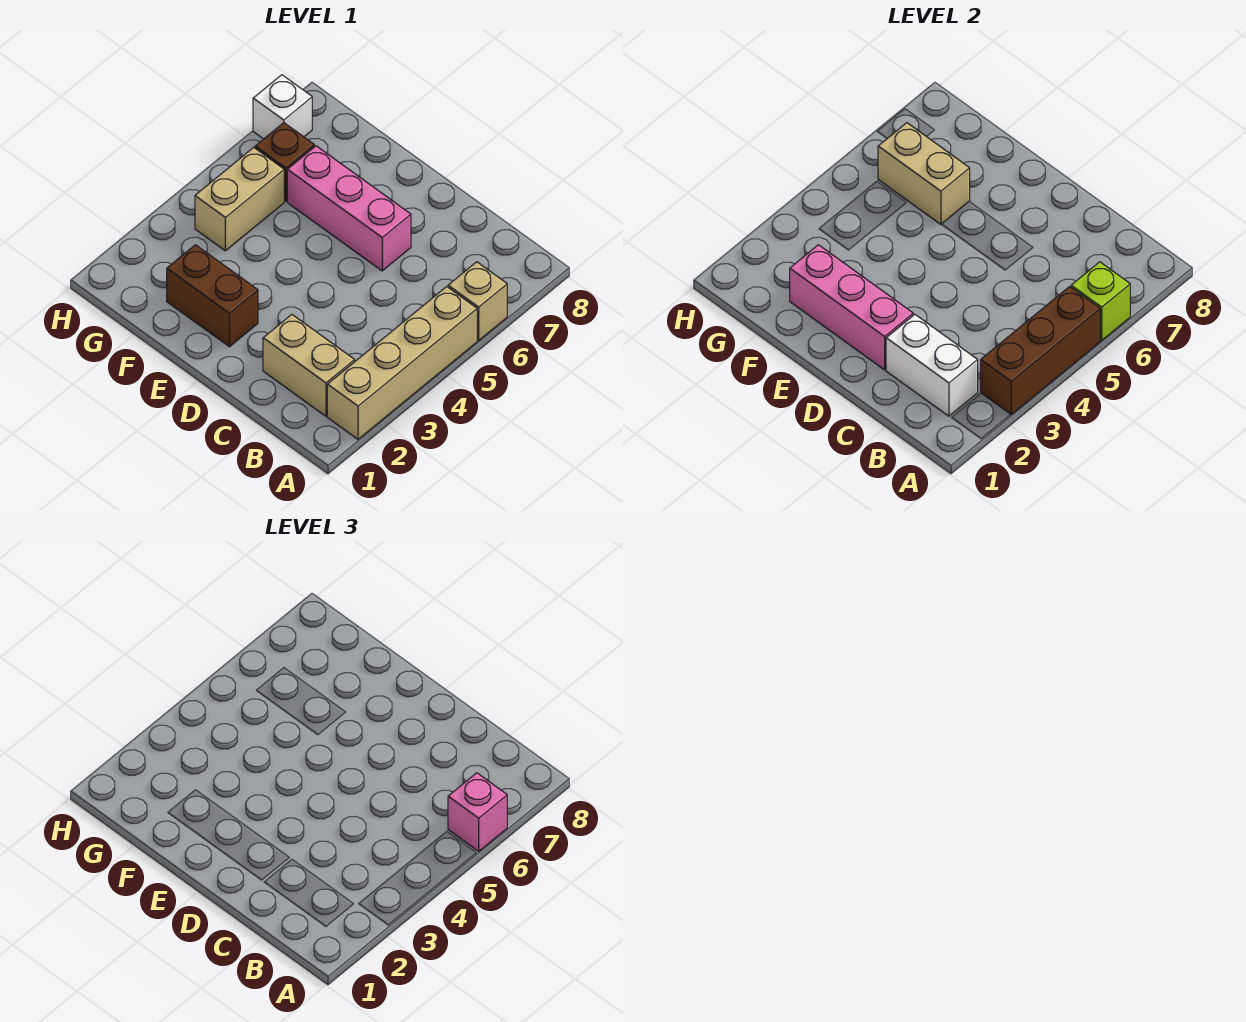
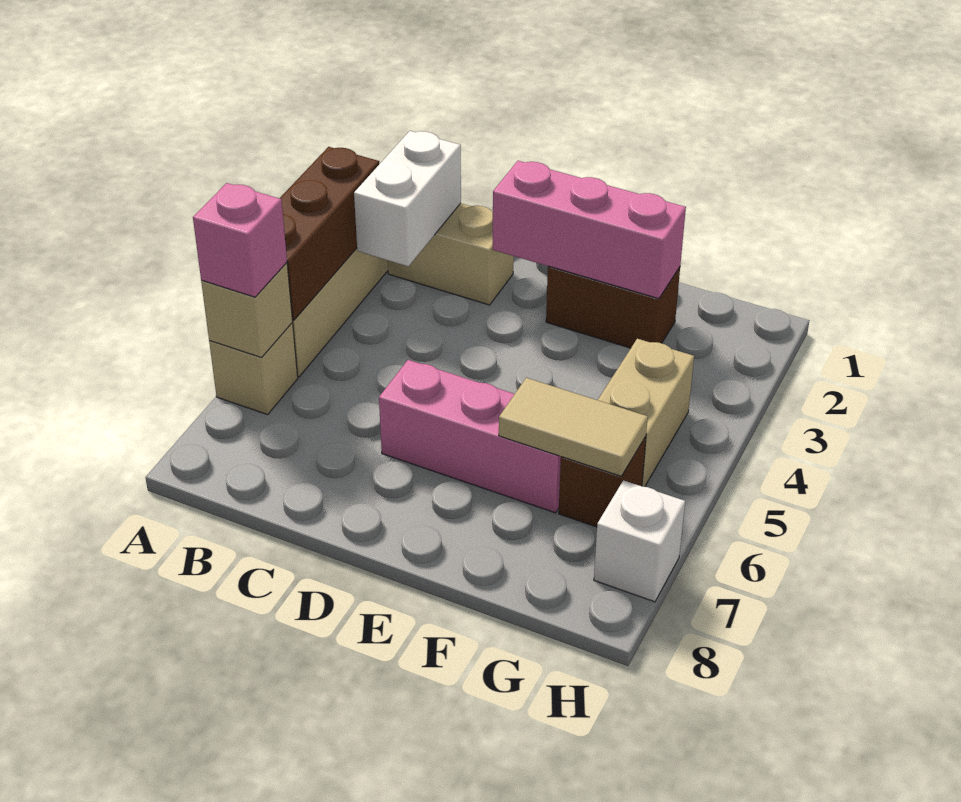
lime brick A6 level 2 -> tan brick A6 level 2
white brick B2:C2 level 2 -> white brick B2:B3 level 2
tan brick F6:G6 level 2 -> tan tile F6:G6 level 2

